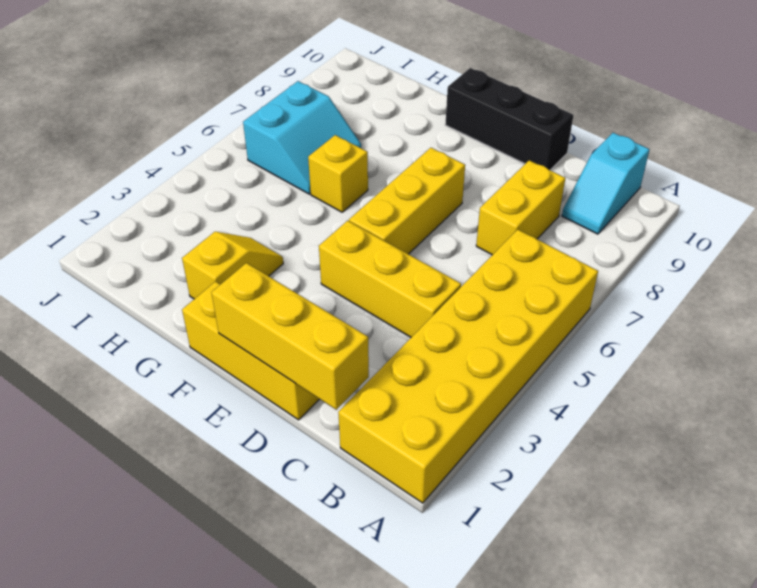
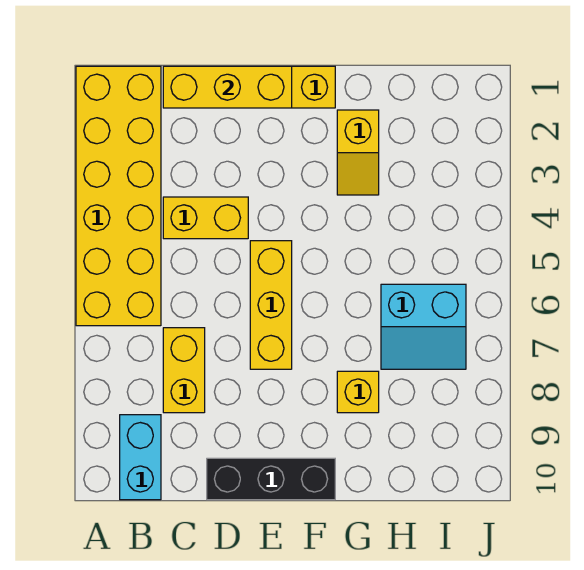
cyan slope B9:B10 level 1 top 10 -> cyan brick B9:B10 level 1
yellow brick C4:E4 level 1 -> yellow brick C4:D4 level 1
yellow brick G6 level 1 -> yellow brick G8 level 1
cyan slope H6:I7 level 1 top I -> cyan slope H6:I7 level 1 top 6

